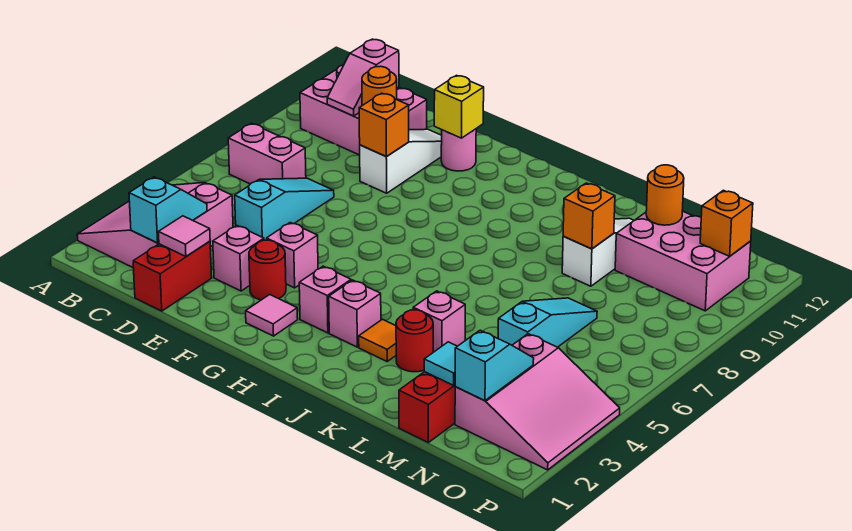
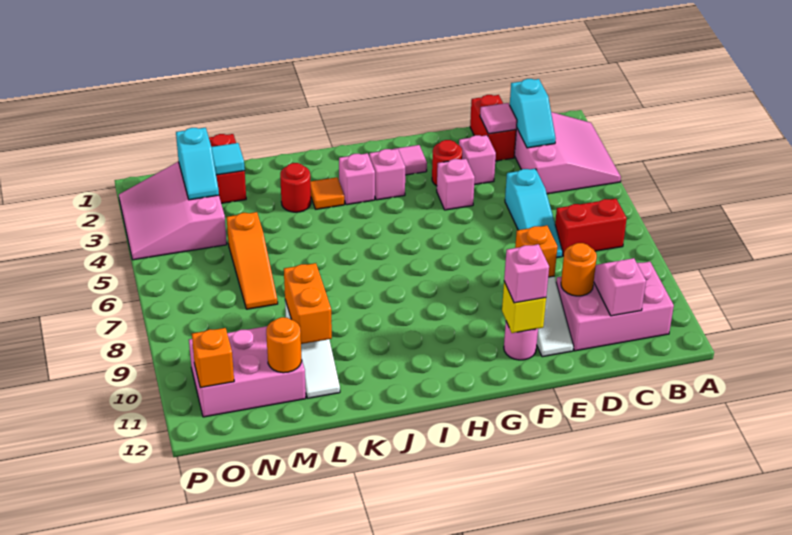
pink brick B7:C7 level 1 -> red brick B7:C7 level 1
pink brick K4 level 1 -> pink brick F11 level 3
orange brick L9 level 2 -> orange brick L9:L10 level 2
cyan slope M5:M7 level 1 top 5 -> orange slope M5:M7 level 1 top 5

